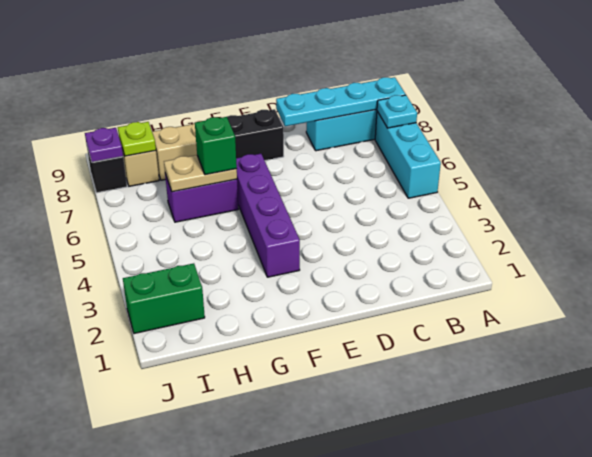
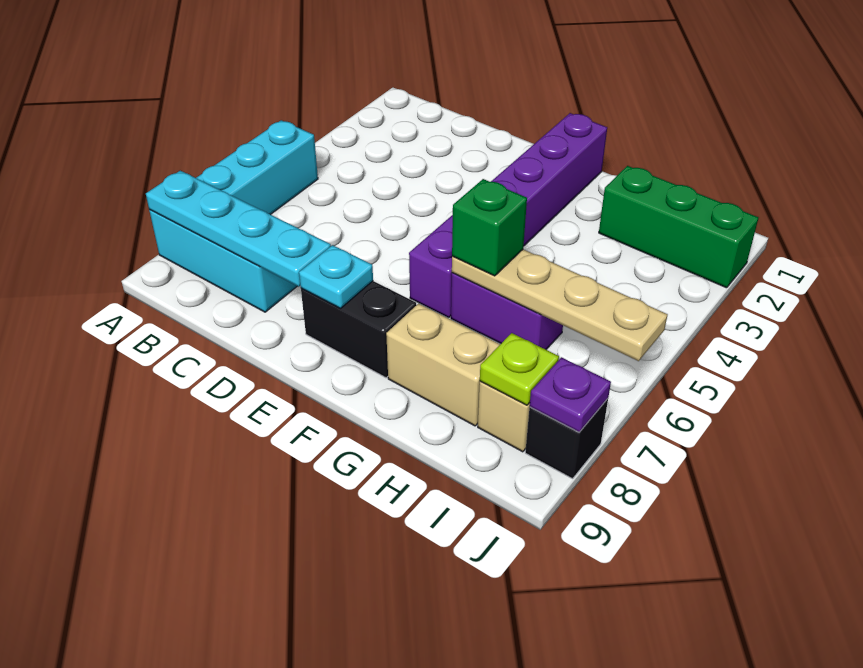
cyan plate A7 level 2 -> cyan plate E8 level 2
purple brick F3:F6 level 1 -> purple brick F1:F6 level 1
tan plate G6:H6 level 2 -> tan plate G6:J6 level 2
green brick I2:J2 level 1 -> green brick H2:J2 level 1

